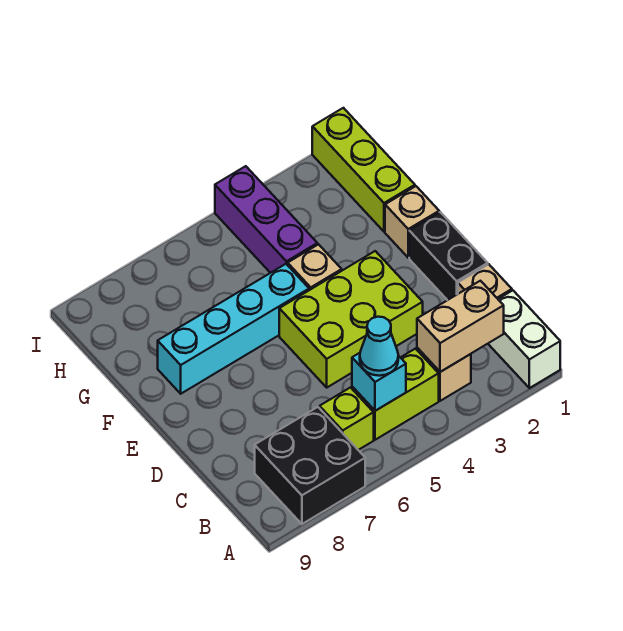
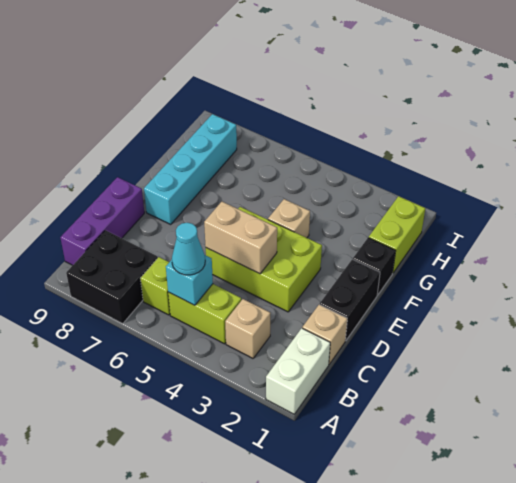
tan brick B2:B3 level 2 -> tan brick D4:D5 level 2
tan brick F1 level 1 -> black brick F1 level 1
cyan brick F5:F8 level 1 -> cyan brick E8:H8 level 1
lime brick G1:I1 level 1 -> lime brick G1:H1 level 1
purple brick G4:I4 level 1 -> purple brick B9:D9 level 1

